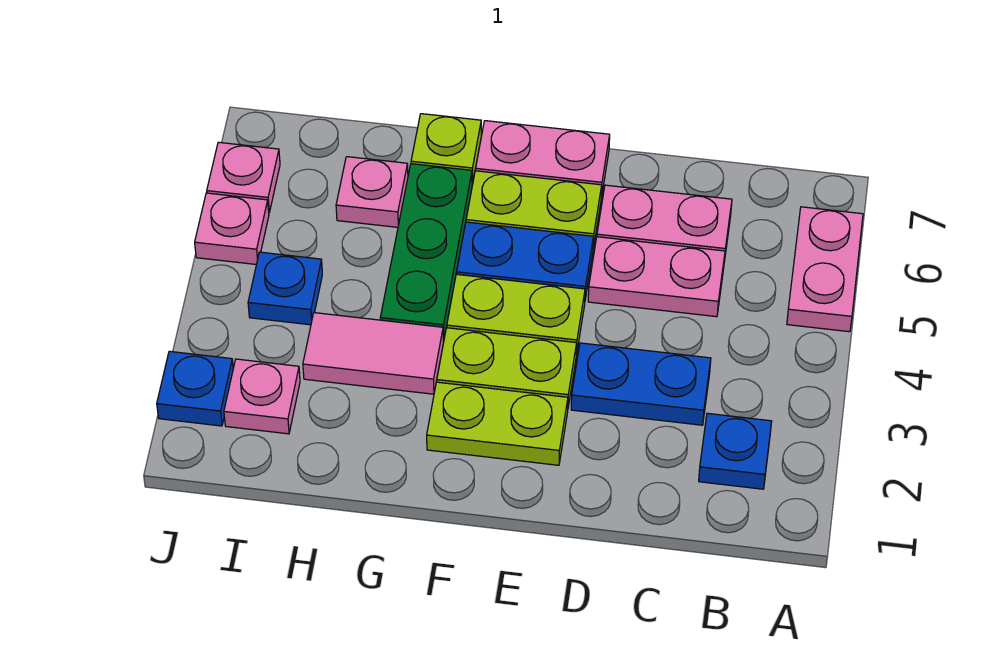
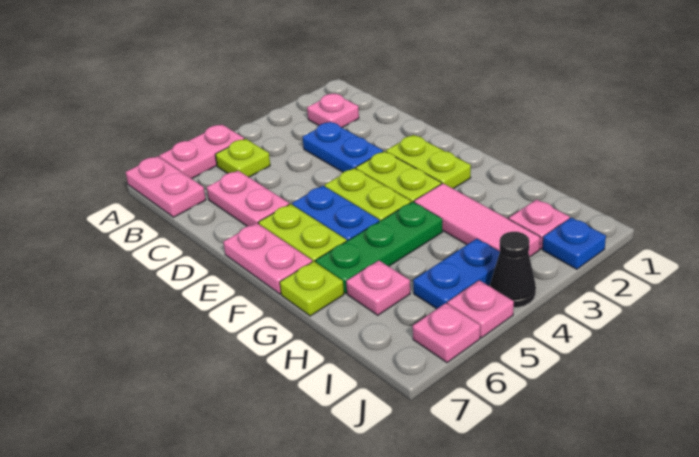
blue plate B2 level 1 -> pink plate B2 level 1
none -> lime plate B5 level 1
pink plate C5:D5 level 1 -> pink plate A7:B7 level 1
pink tile G3:H3 level 1 -> pink tile G3:I3 level 1
blue plate I4 level 1 -> blue plate I4:I5 level 1
none -> black cone J4 level 1

